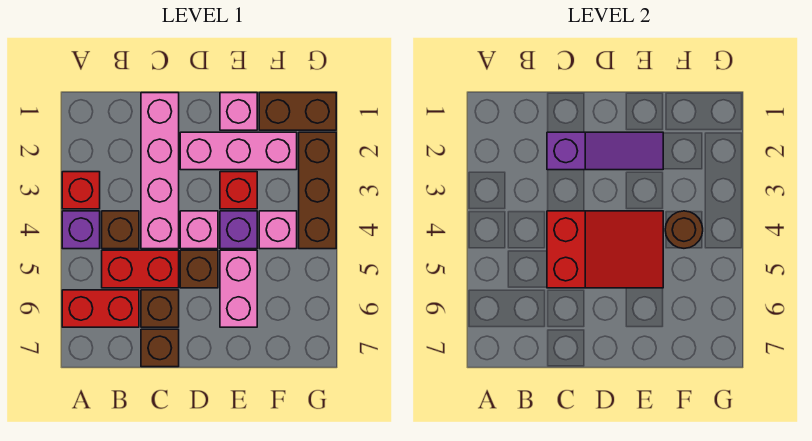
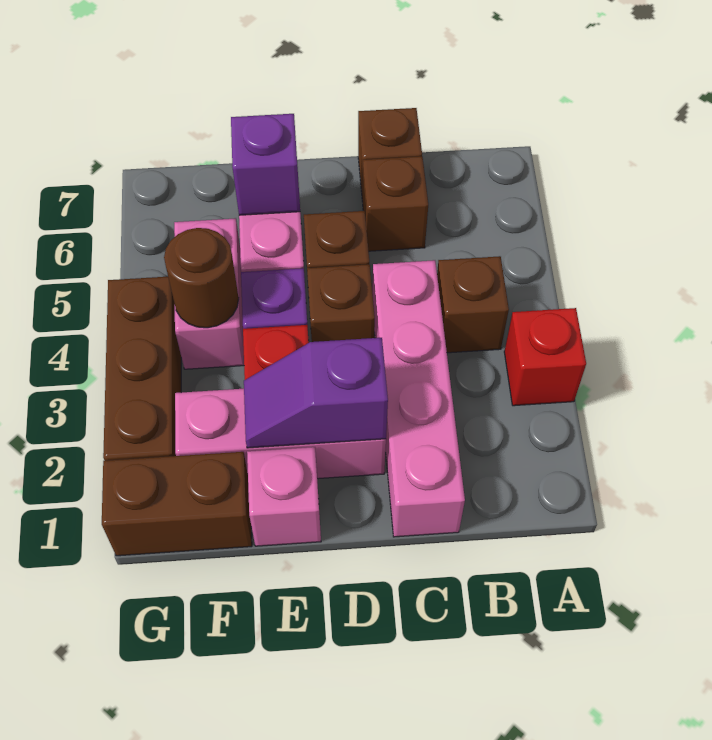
purple brick A4 level 1 -> purple brick E6 level 2
red brick A6:B6 level 1 -> none
red brick B5:C5 level 1 -> none
purple slope C2:E2 level 2 top C -> purple slope D2:E2 level 2 top D
red slope C4:E5 level 2 top C -> none
pink brick D4 level 1 -> brown brick D4 level 1
pink brick F4 level 1 -> pink brick F4:F5 level 1

